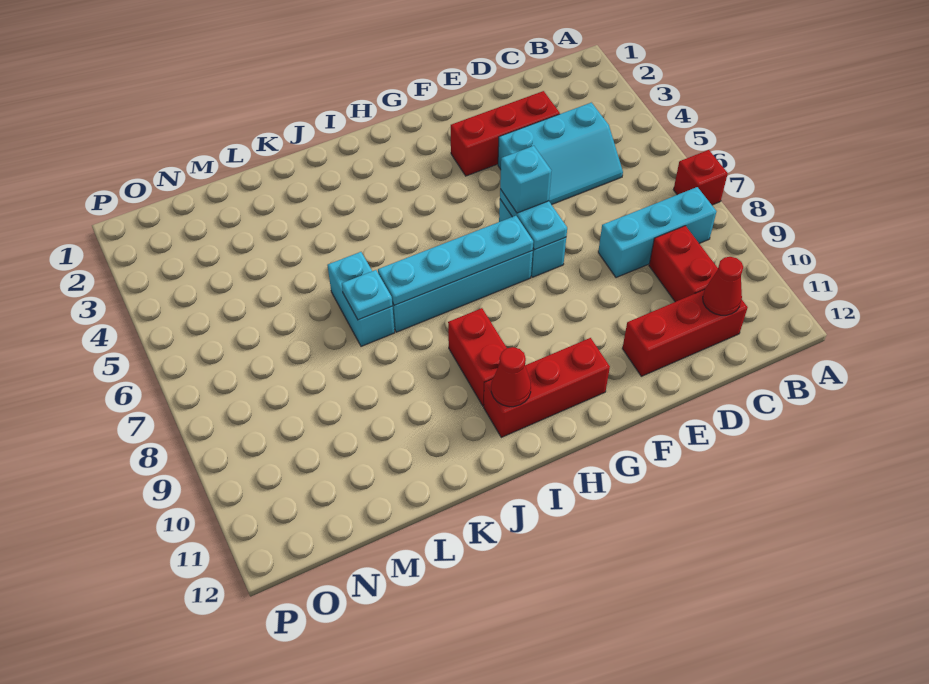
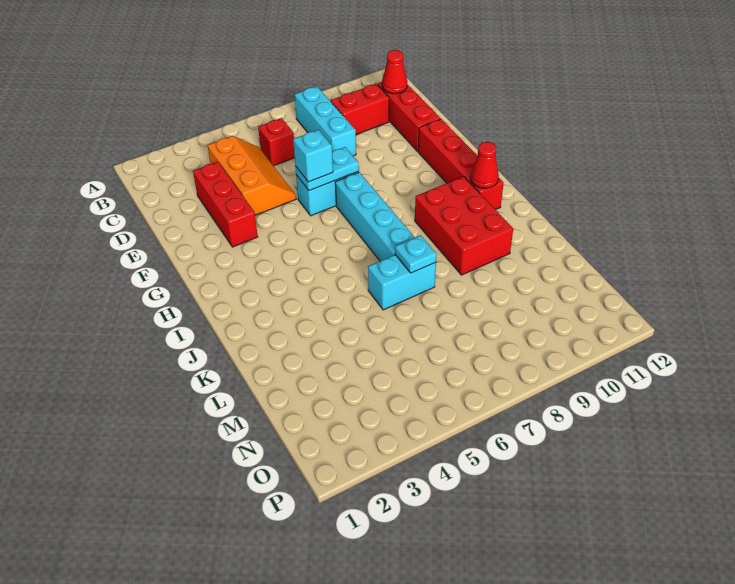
red brick A7 level 1 -> red brick C6 level 1
cyan slope C4:E5 level 1 top 4 -> orange slope C4:E5 level 1 top 4
cyan plate G7:J7 level 2 -> none
red brick G11:I11 level 1 -> red brick F11:I11 level 1
red brick I9:I10 level 1 -> red brick I9:K10 level 1

